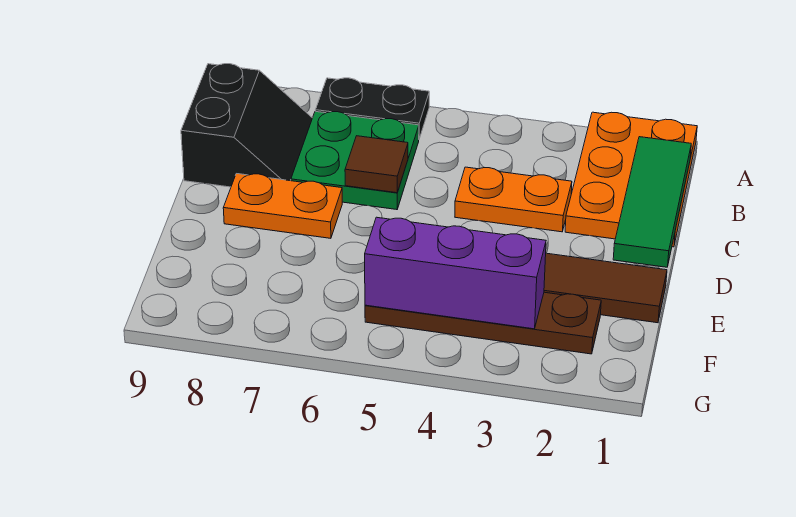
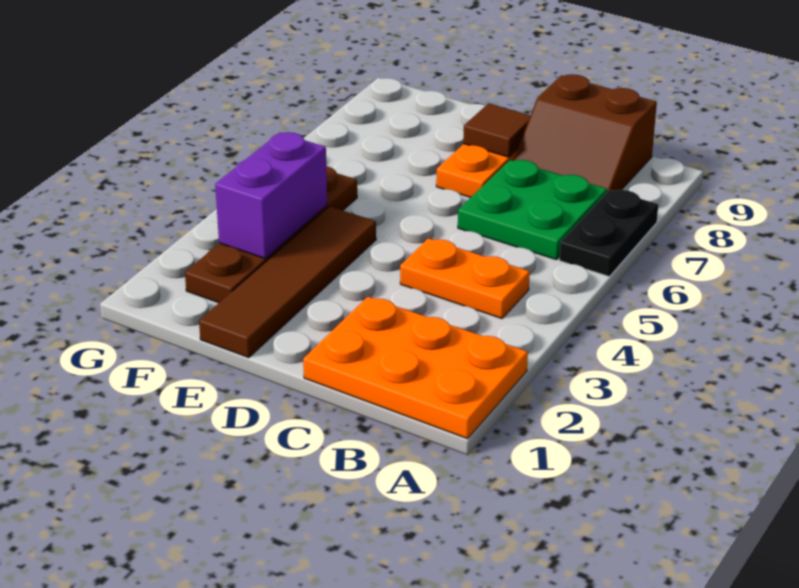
green tile B1:D1 level 2 -> none
black slope B8:C9 level 1 top 9 -> brown slope B8:C9 level 1 top 9
orange plate C3:C4 level 1 -> orange plate B4:C4 level 1
brown tile C6 level 2 -> brown tile D8 level 2
purple brick F3:F5 level 2 -> purple brick F3:F4 level 2

